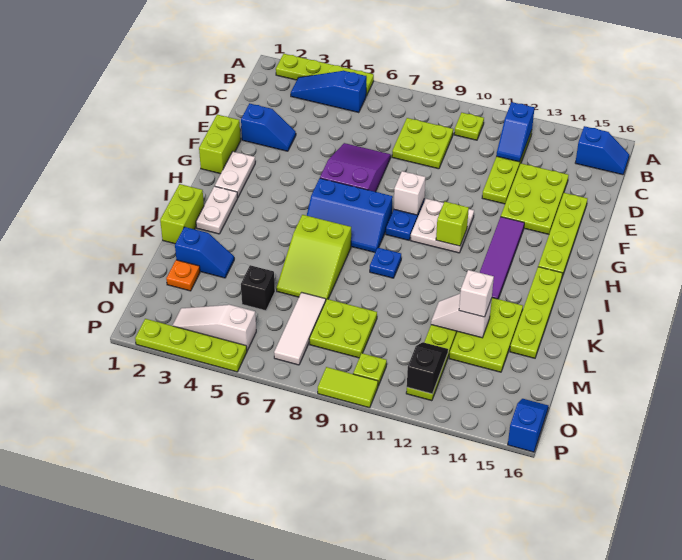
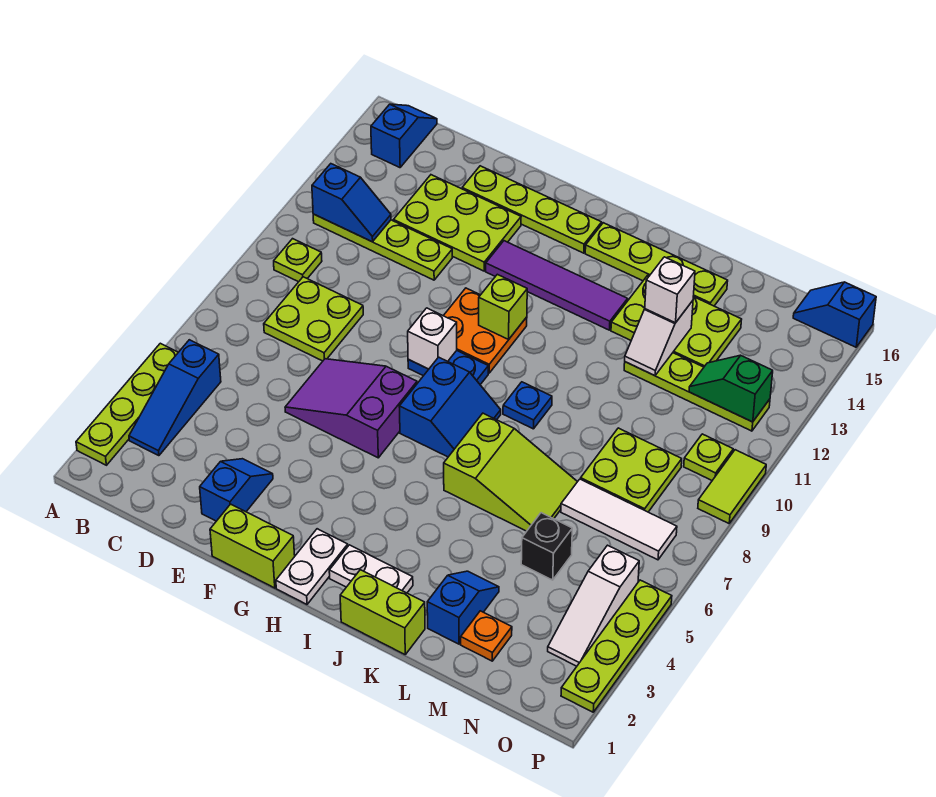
white plate G2:H2 level 1 -> white plate H1:H2 level 1
white plate G10:H11 level 1 -> orange plate G10:H11 level 1
blue slope H6:I8 level 1 top H -> blue slope H7:I8 level 1 top H
black slope N12:O12 level 2 top O -> green slope N12:O12 level 2 top O

